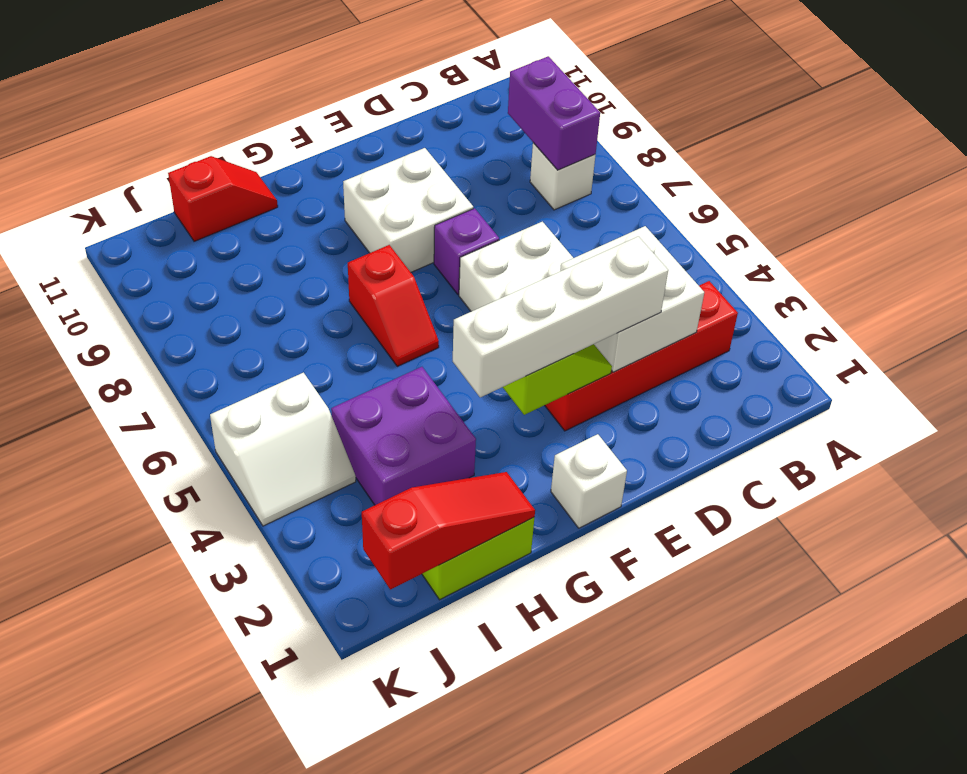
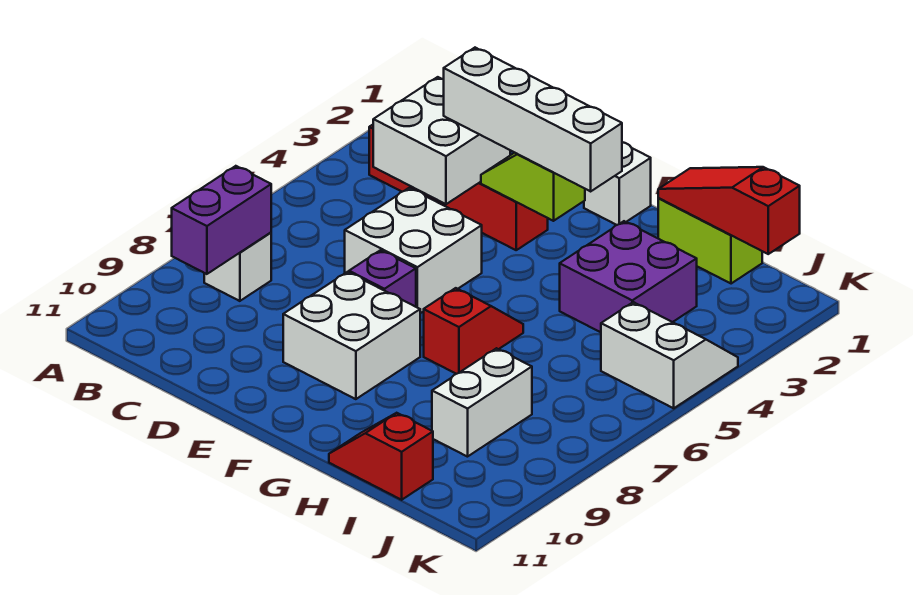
none -> white brick I8:I9 level 1

